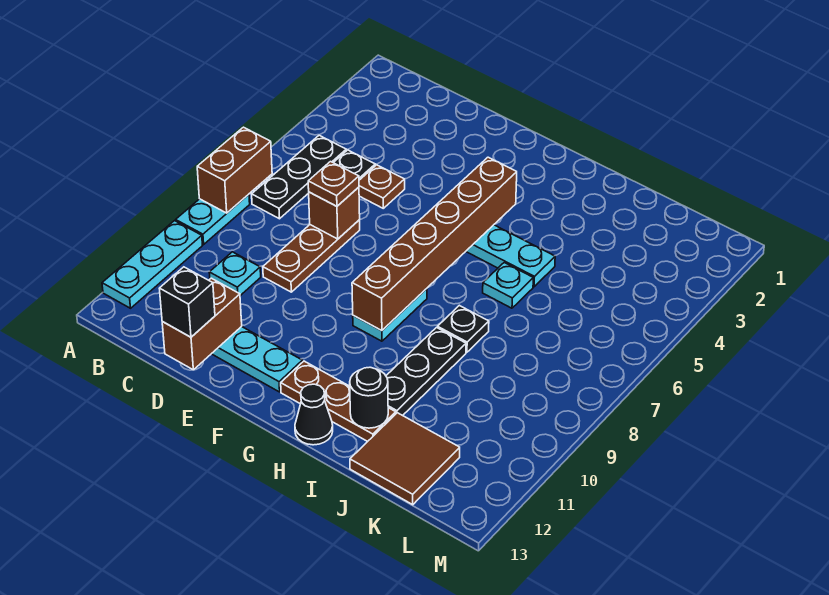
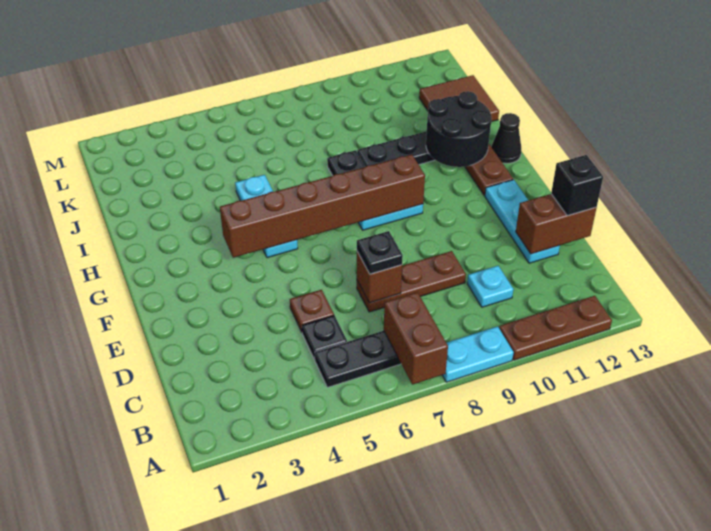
brown brick A7:A8 level 2 -> brown brick A7:B7 level 2
cyan plate A10:A12 level 1 -> brown plate A10:A12 level 1
brown plate D7 level 3 -> black plate D7 level 3
cyan plate I6 level 1 -> none
black round brick I12 level 2 -> black round brick H11:I12 level 2

